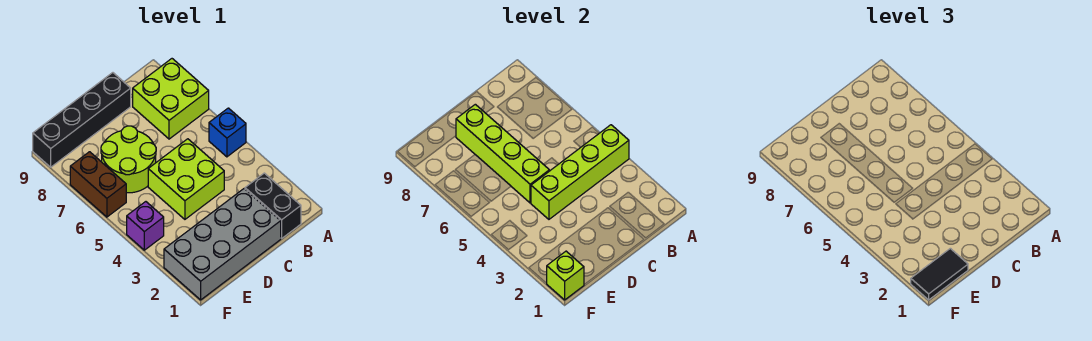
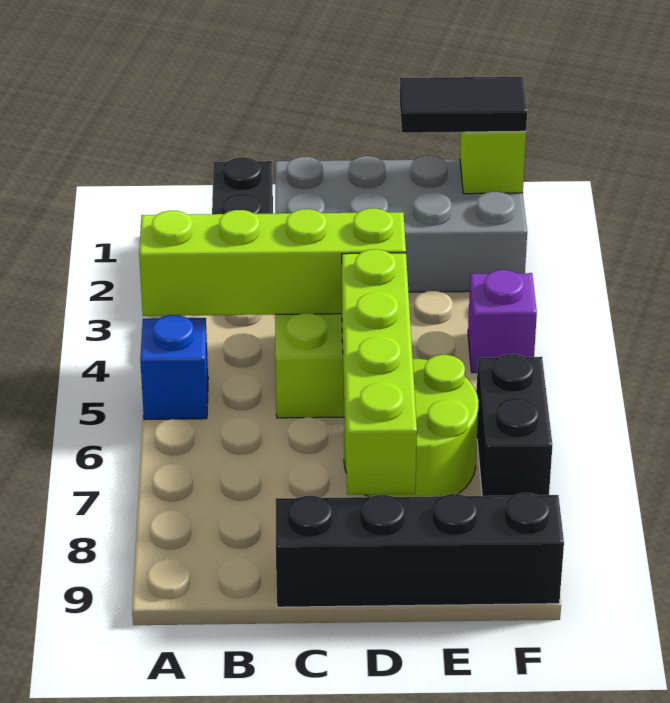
lime brick A7:B8 level 1 -> none
brown brick F6:F7 level 1 -> black brick F6:F7 level 1

